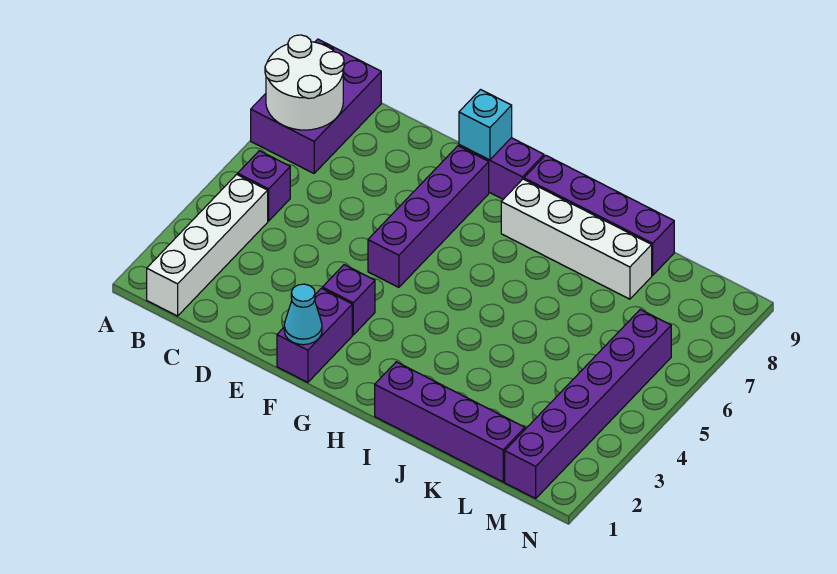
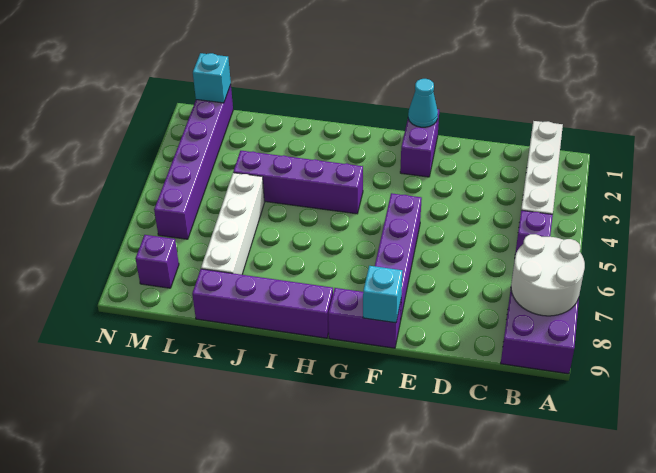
purple brick F3 level 1 -> purple brick M8 level 1
white brick H8:K8 level 1 -> white brick K5:K8 level 1
purple brick I1:L1 level 1 -> purple brick H4:K4 level 1
none -> cyan brick M1 level 2

